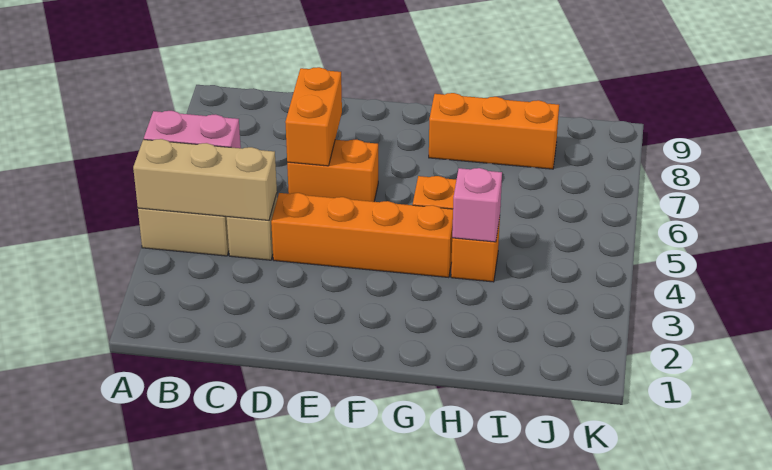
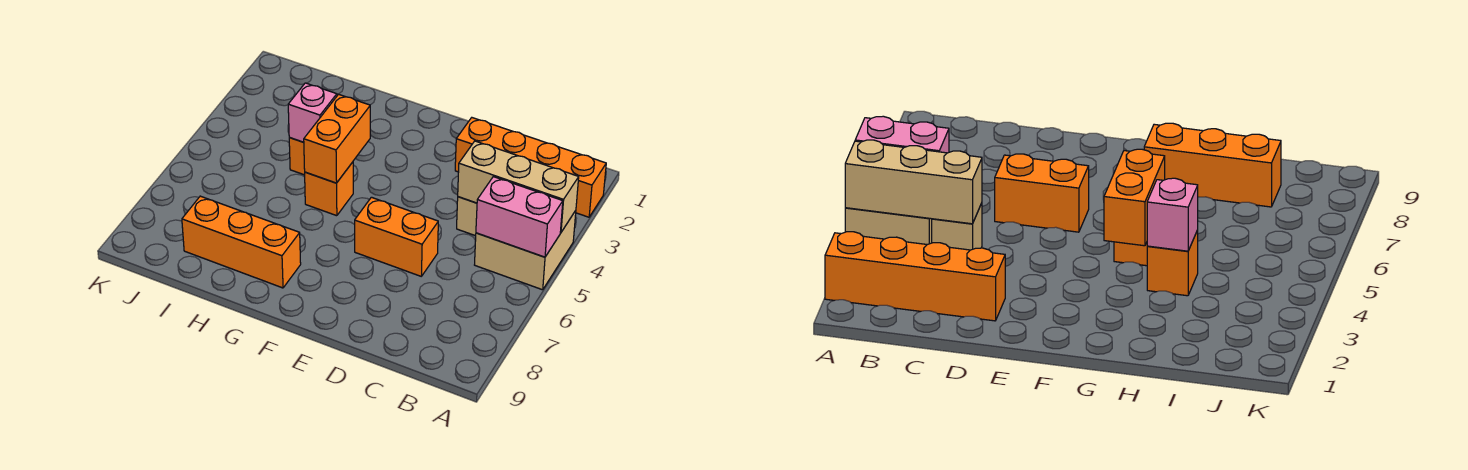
orange brick D4:G4 level 1 -> orange brick A2:D2 level 1
orange brick D6:D7 level 2 -> orange brick G4:G5 level 2

